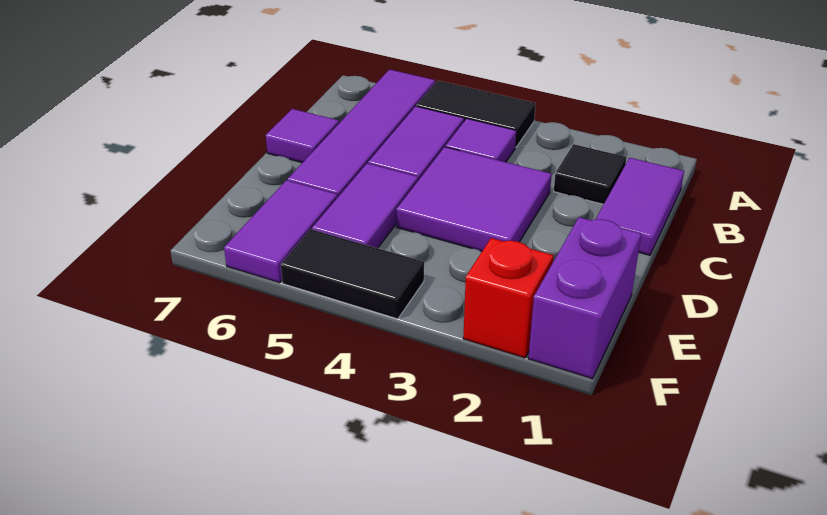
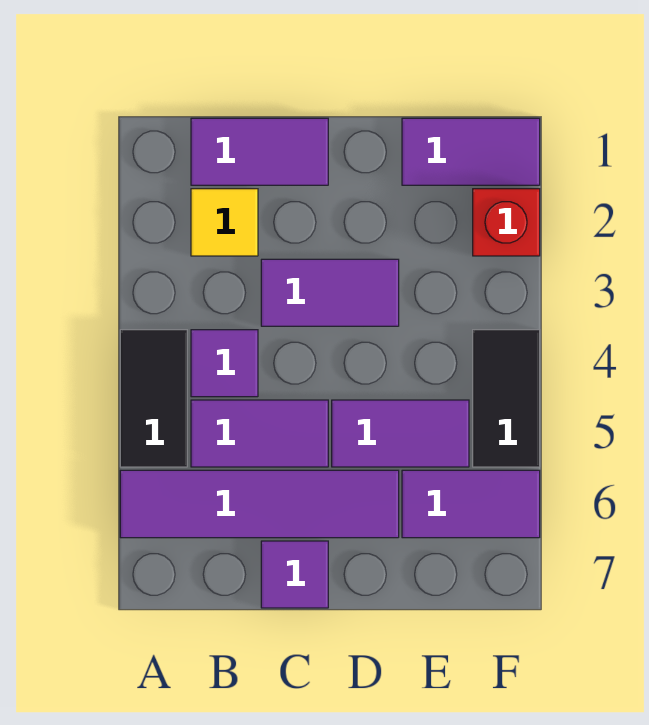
black tile B2 level 1 -> yellow tile B2 level 1
purple tile C3:D4 level 1 -> purple tile C3:D3 level 1
purple brick E1:F1 level 1 -> purple tile E1:F1 level 1

